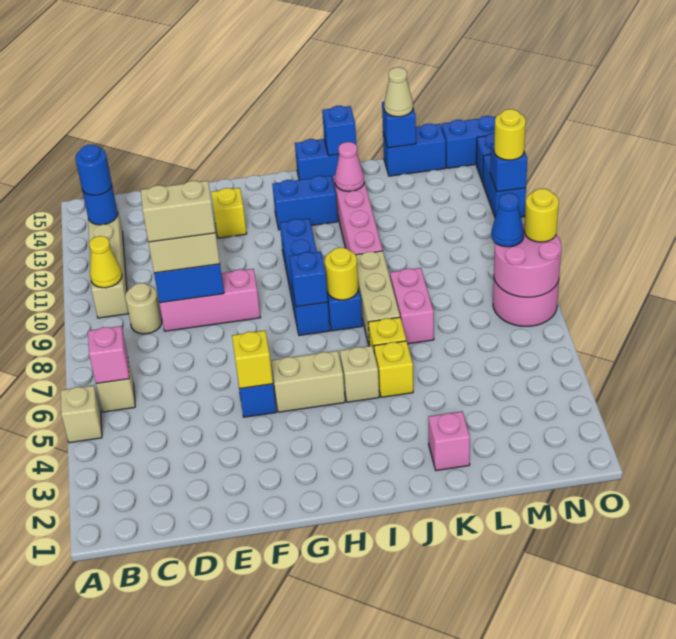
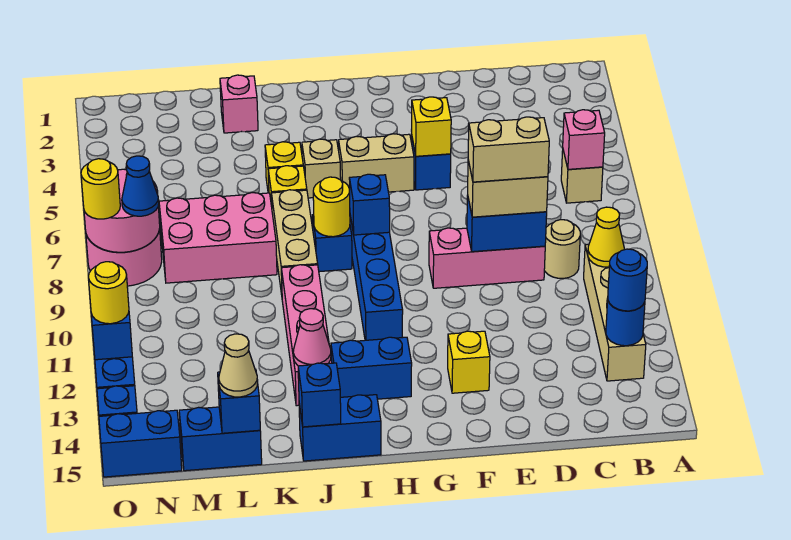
tan brick A5 level 1 -> none
pink brick K7:K8 level 1 -> pink brick K7:M8 level 1

